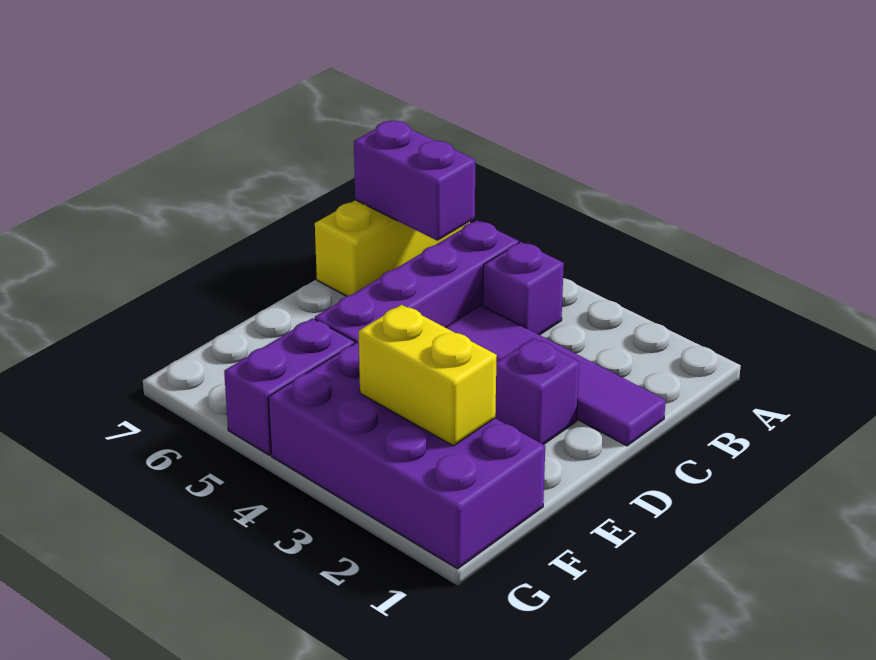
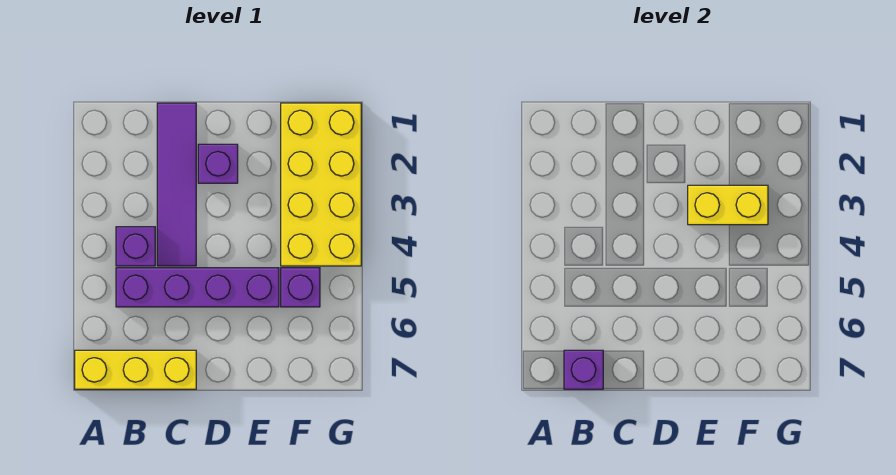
purple brick B6:B7 level 2 -> purple brick B7 level 2
purple brick F1:G4 level 1 -> yellow brick F1:G4 level 1
yellow brick F2:F3 level 2 -> yellow brick E3:F3 level 2
purple brick F5:G5 level 1 -> purple brick F5 level 1

